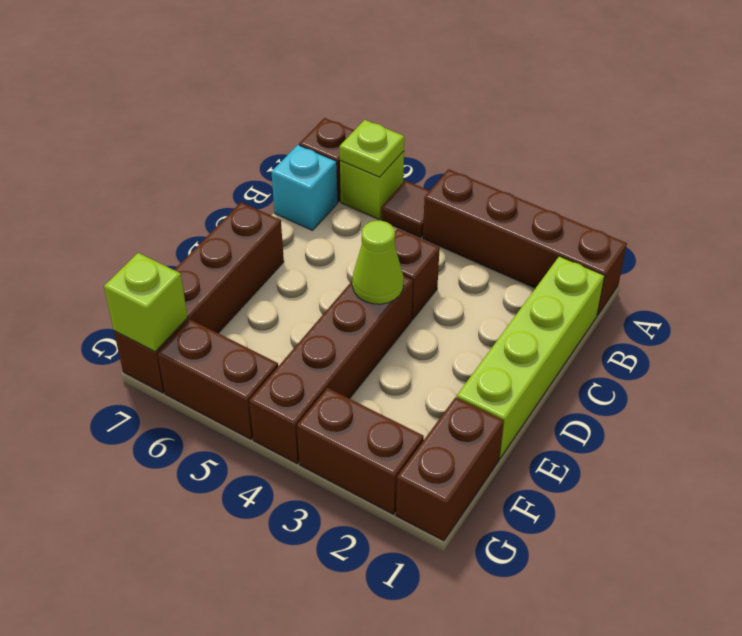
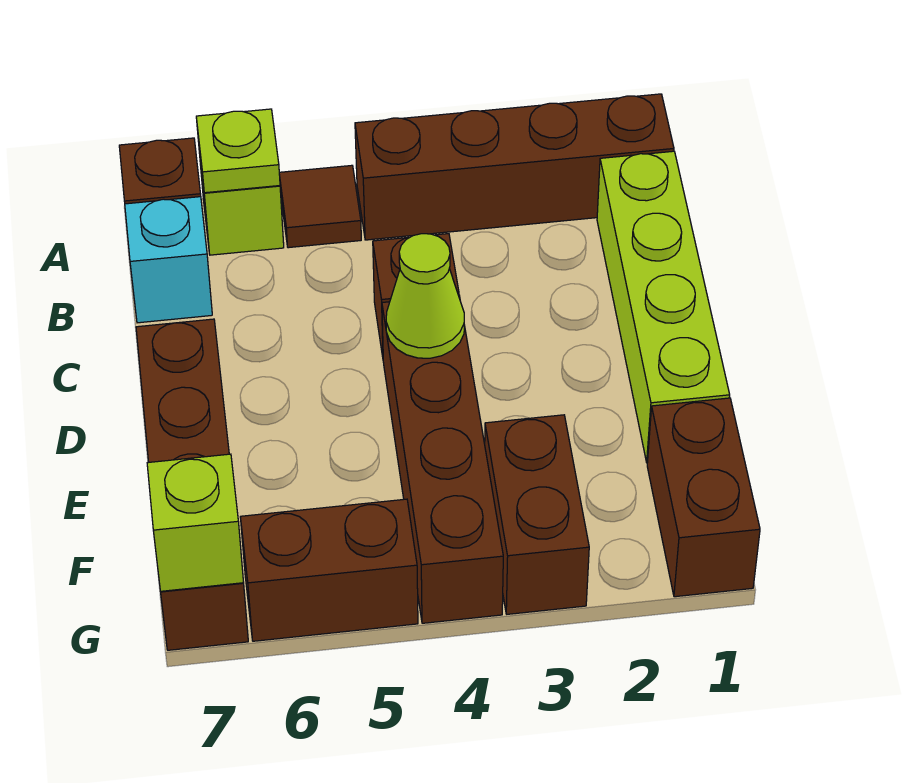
brown brick G2:G3 level 1 -> brown brick F3:G3 level 1

